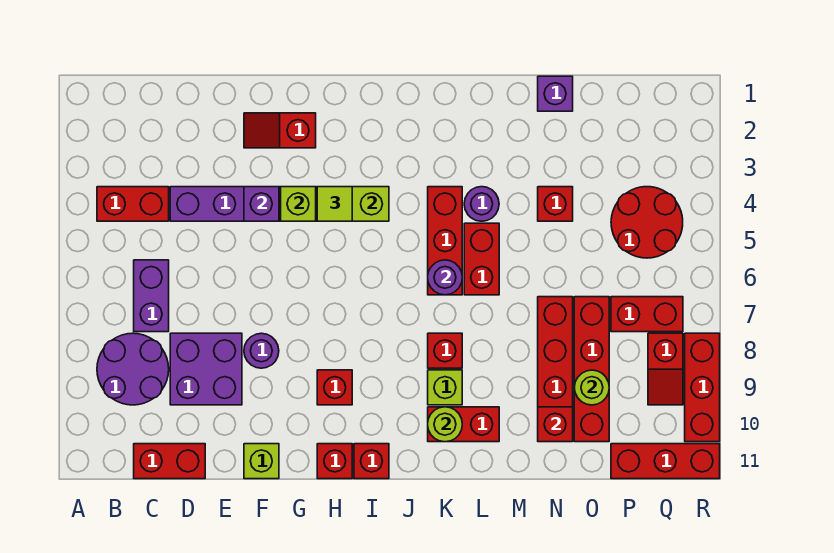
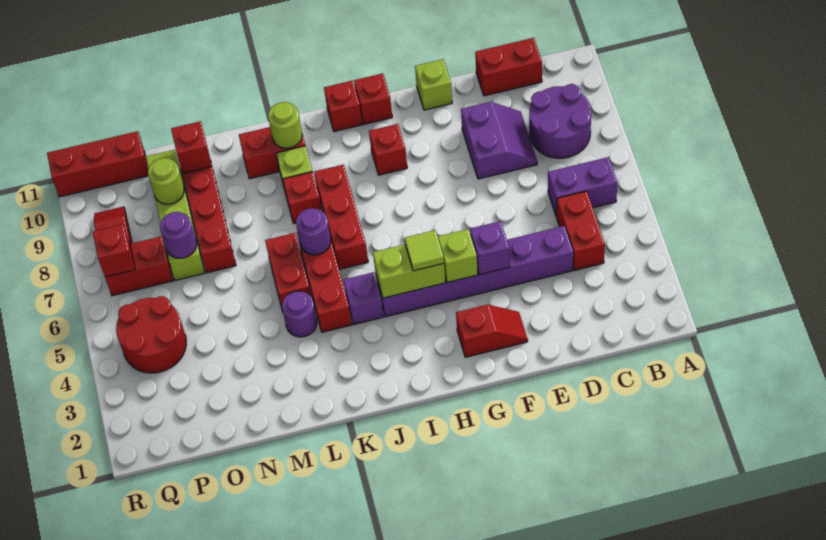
red brick B4:C4 level 1 -> red brick C4:C5 level 1
purple brick C6:C7 level 1 -> purple brick B6:C6 level 1
purple brick D8:E9 level 1 -> purple slope D8:E9 level 1 top E
purple round brick F8 level 1 -> purple round brick O7 level 2
purple brick N1 level 1 -> purple brick J4 level 1
red brick N4 level 1 -> red brick Q7 level 2
red brick O7:O10 level 1 -> lime brick O7:O10 level 1
red brick R8:R10 level 1 -> red brick J6:J8 level 1

